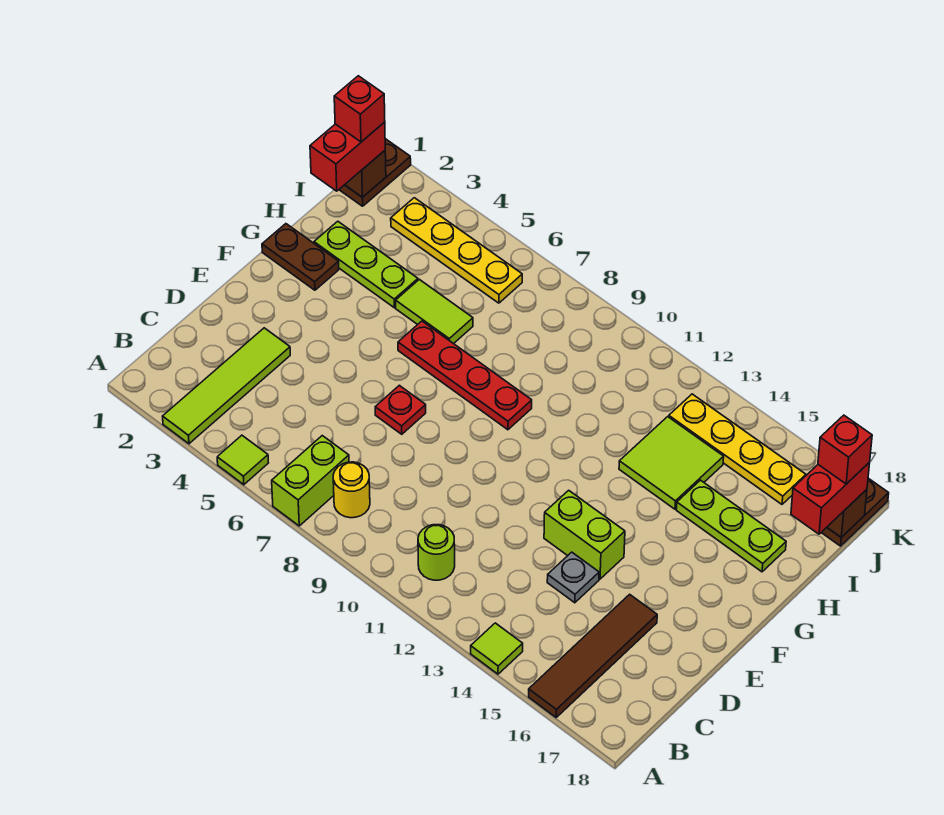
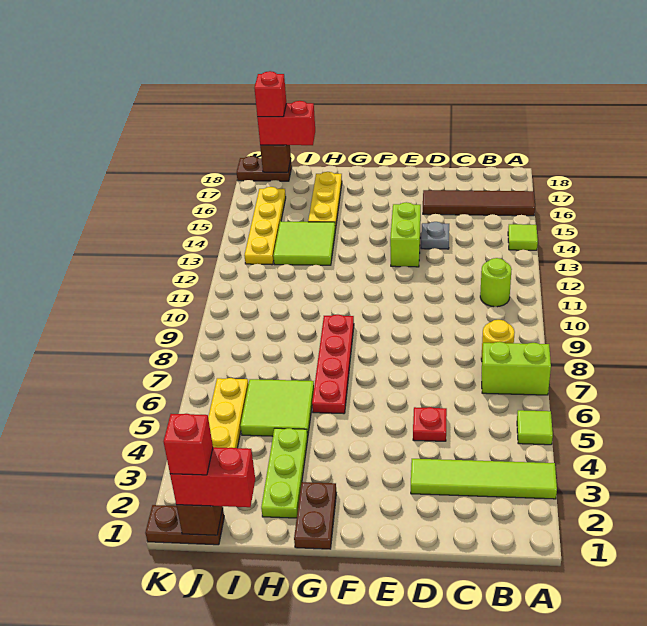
red plate E7 level 1 -> red plate D5 level 1
lime tile H5:H6 level 1 -> lime tile H5:I6 level 1
lime plate H15:H17 level 1 -> yellow plate H15:H17 level 1

